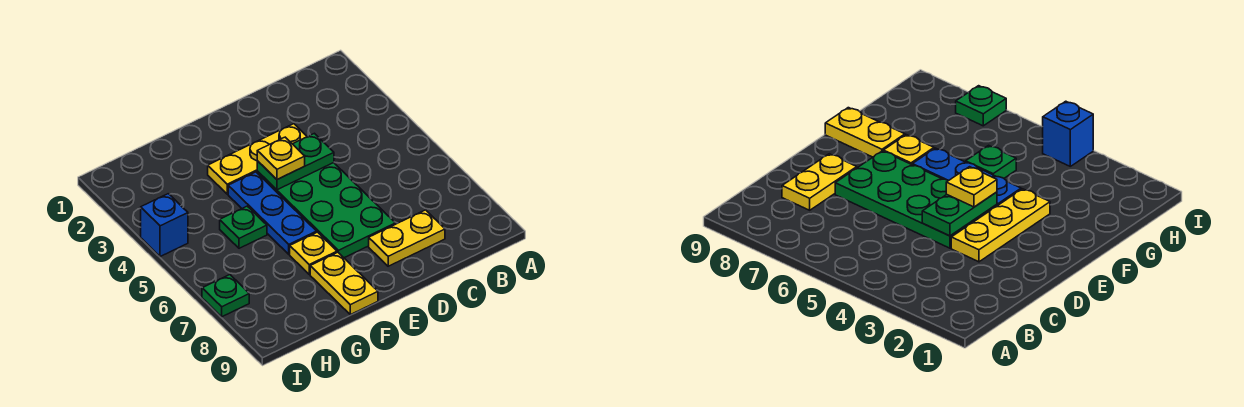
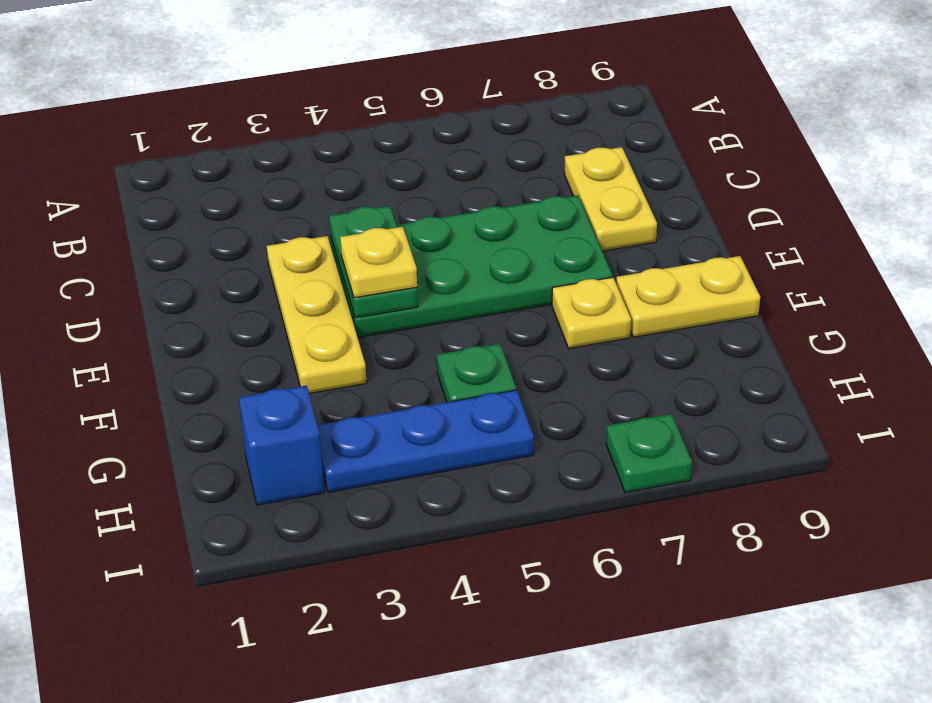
blue plate F4:F6 level 1 -> blue plate H3:H5 level 1
blue brick I4 level 1 -> blue brick H2 level 1

